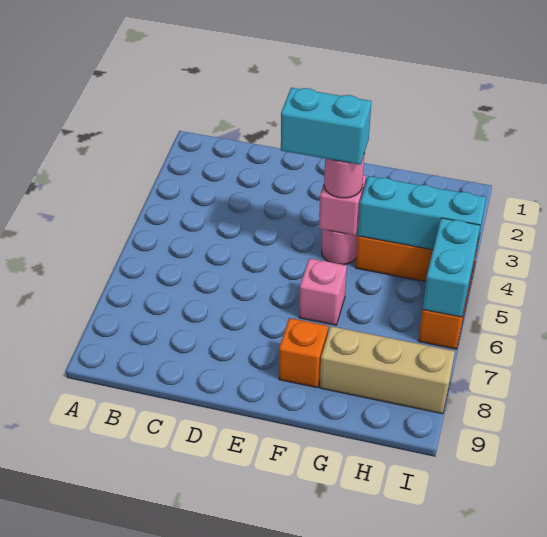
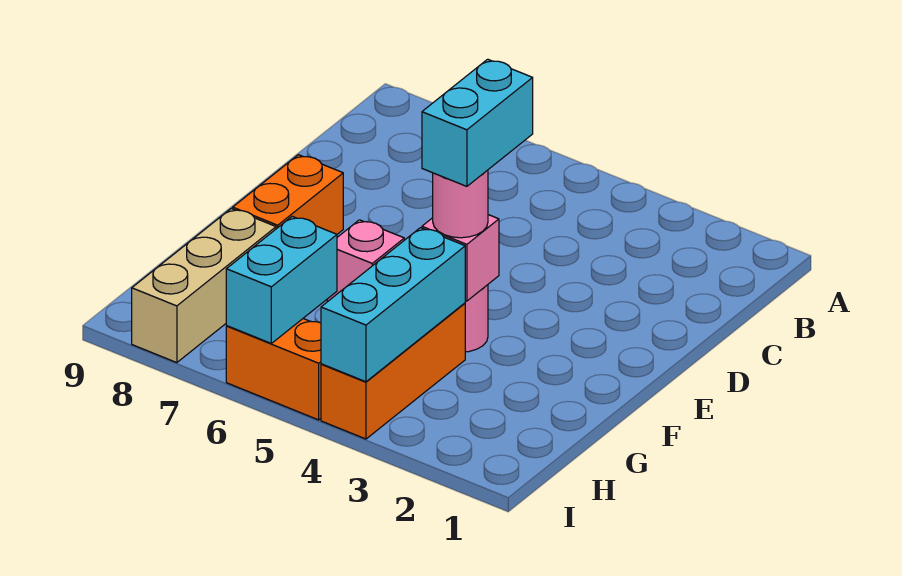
orange brick F8 level 1 -> orange brick E8:F8 level 1
cyan brick I5:I6 level 2 -> cyan brick H6:I6 level 2

